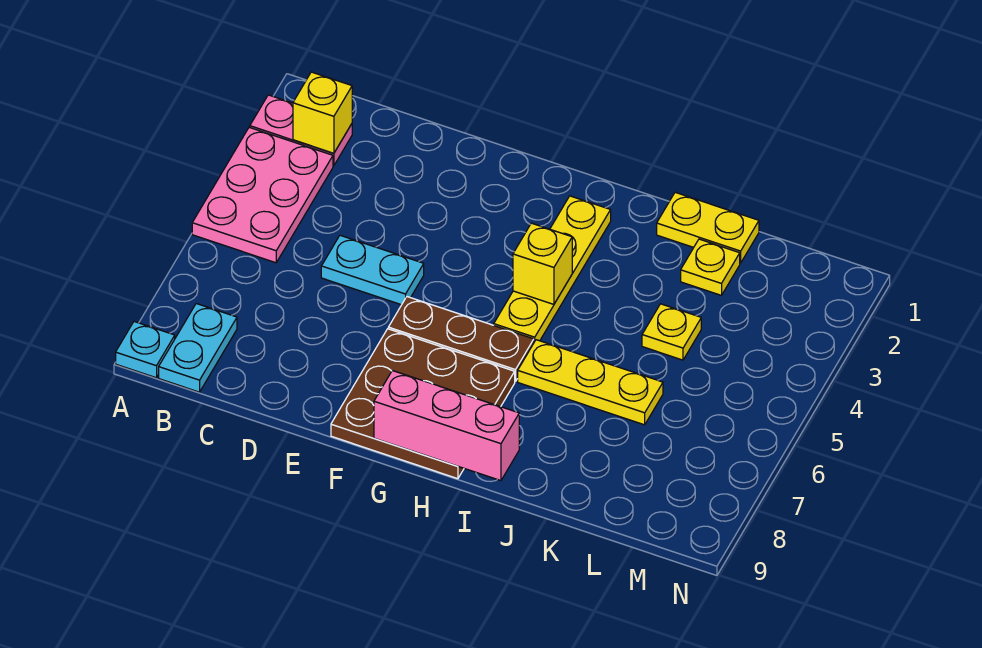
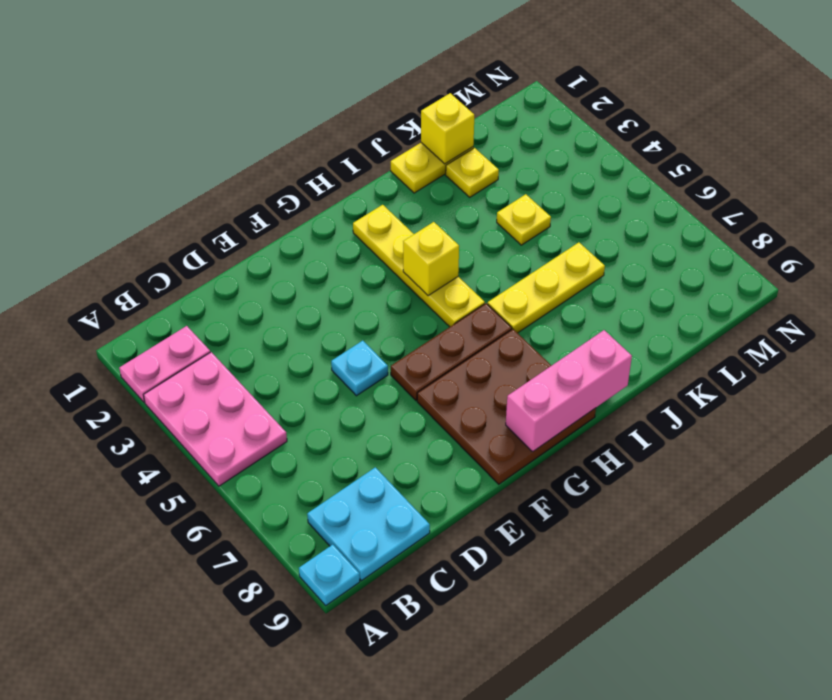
yellow brick B2 level 2 -> yellow brick K1 level 2
cyan plate B8:B9 level 1 -> cyan plate B8:C9 level 1
cyan plate D5:E5 level 1 -> cyan plate E5 level 1

